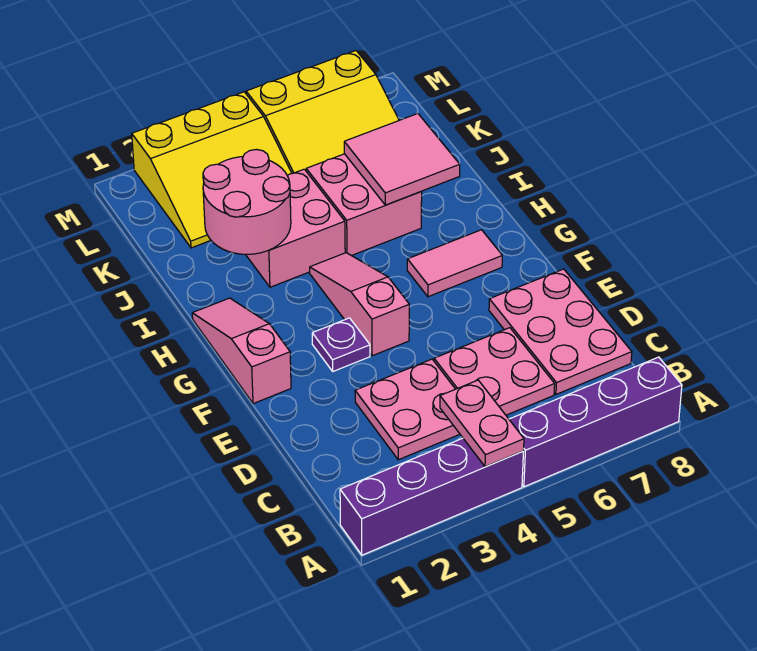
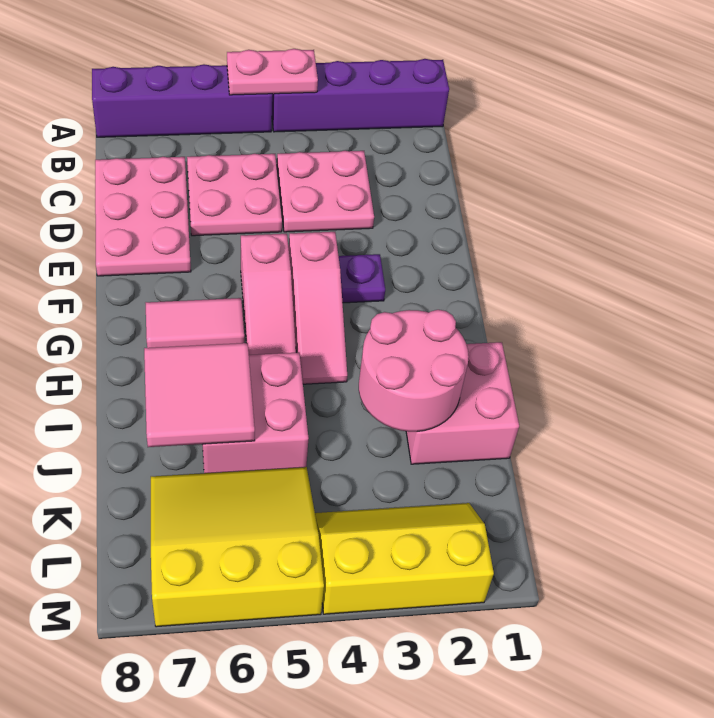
pink plate A4:B4 level 2 -> pink plate A4:A5 level 2
pink slope F1:H1 level 1 top F -> pink slope F5:H5 level 1 top F
pink brick I3:J4 level 1 -> pink brick I1:J2 level 1
yellow slope K2:M4 level 1 top M -> yellow slope L2:M4 level 1 top M

